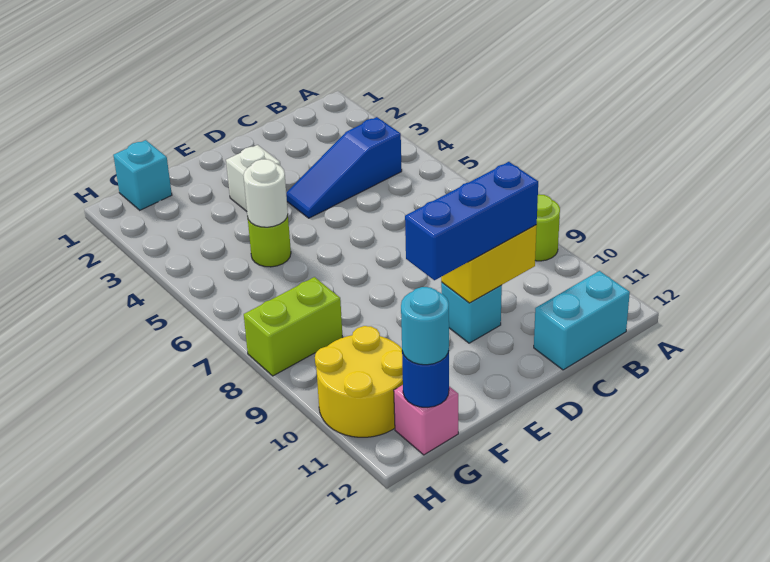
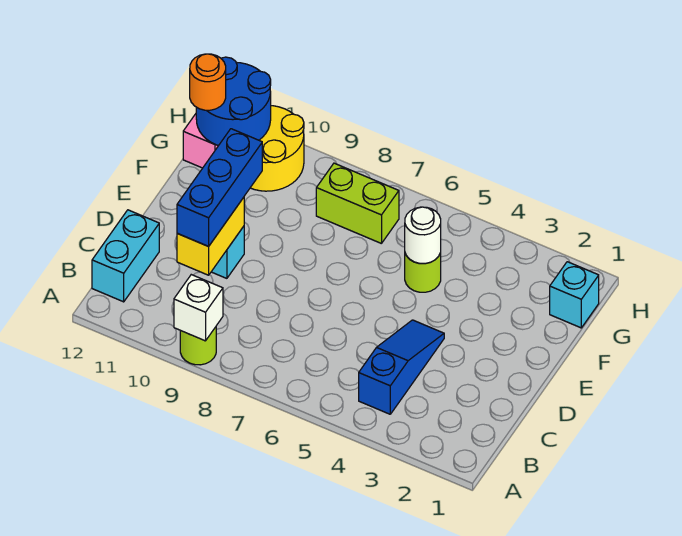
white brick E3 level 1 -> white brick A9 level 2
lime brick G8:H8 level 1 -> lime brick G7:G8 level 1
blue round brick G12 level 2 -> blue round brick G11:H12 level 2
cyan round brick G12 level 3 -> orange round brick G12 level 3

